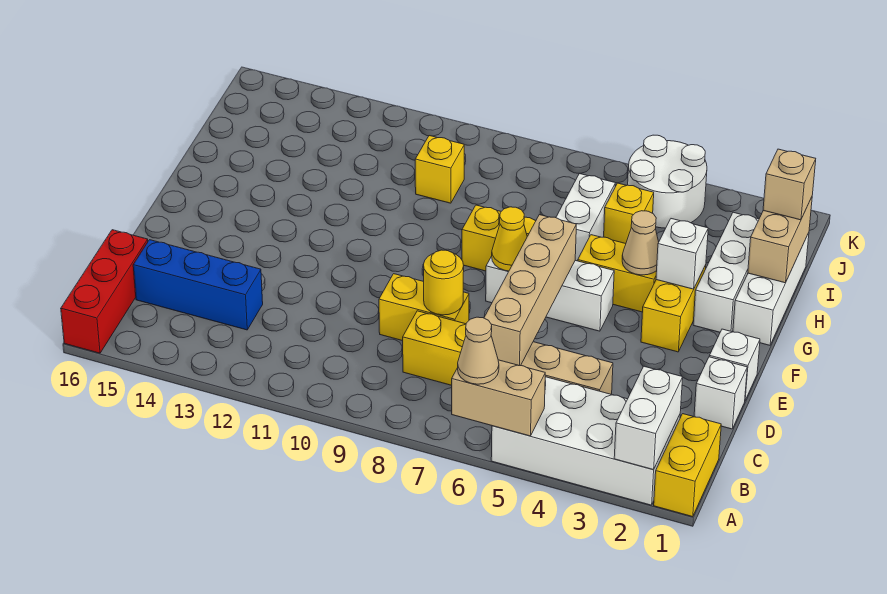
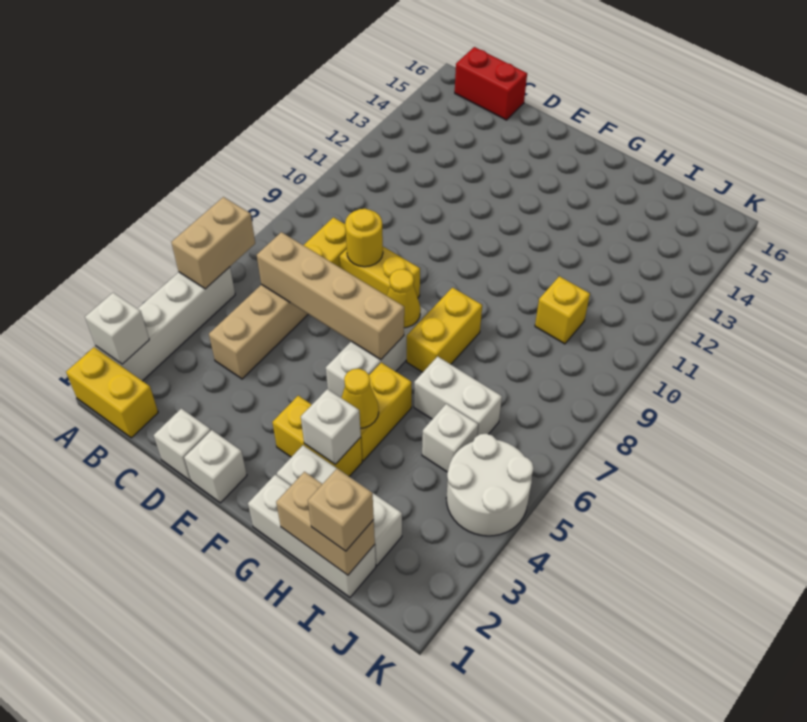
white brick A2:B5 level 1 -> white brick A2:A5 level 1
white brick A2:B2 level 2 -> white brick A2 level 2
tan cone A6 level 3 -> none
red brick A16:C16 level 1 -> red brick B16:C16 level 1
blue brick C13:C15 level 1 -> none
yellow brick D8:D9 level 1 -> yellow brick D8:E8 level 1
tan cone G4 level 2 -> yellow cone G4 level 2
yellow brick I5 level 1 -> white brick I5 level 1

